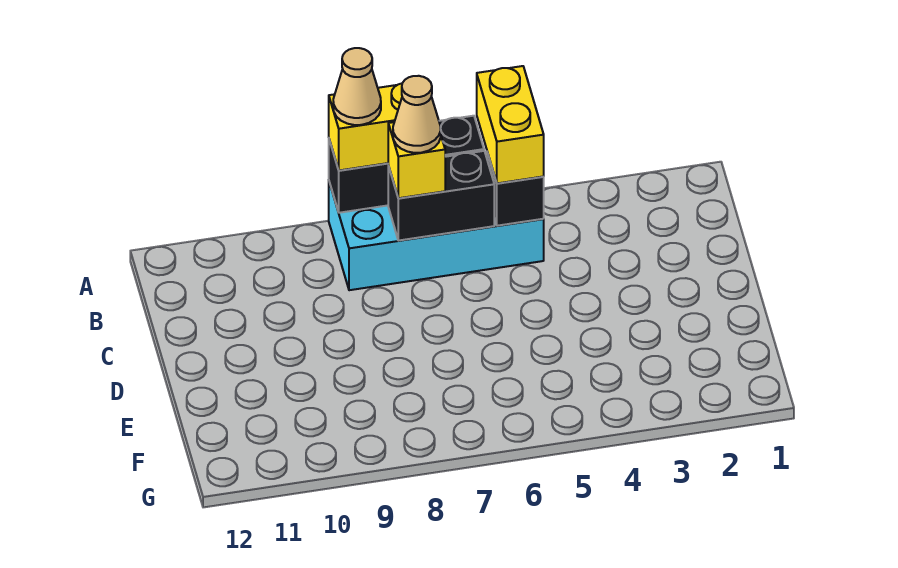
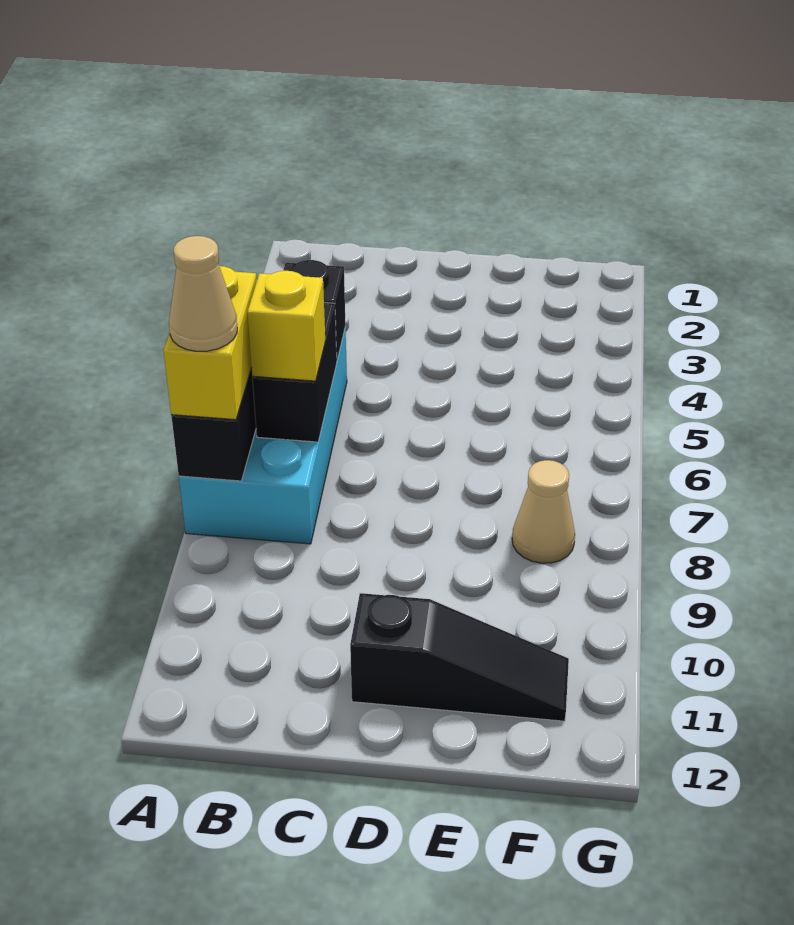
yellow brick A5:B5 level 3 -> none
tan cone B7 level 4 -> tan cone F8 level 1
none -> black slope D11:F11 level 1 top D

